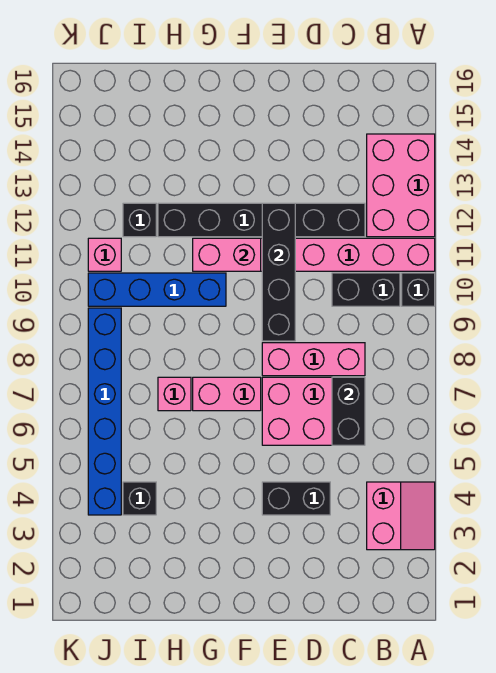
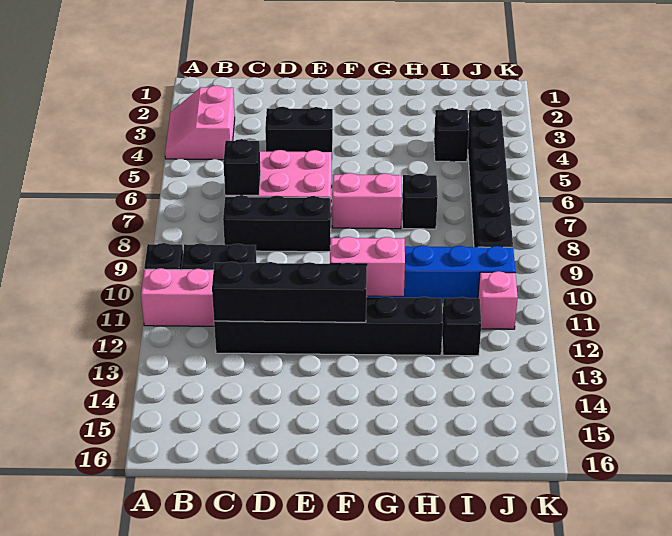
pink brick A12:B14 level 1 -> none
black brick C6:C7 level 2 -> black brick C7 level 2
pink brick C8:E8 level 1 -> black brick C8:E8 level 1
black brick E9:E12 level 2 -> black brick C12:F12 level 2
pink brick H7 level 1 -> black brick H7 level 1
blue brick J4:J9 level 1 -> black brick J4:J9 level 1

